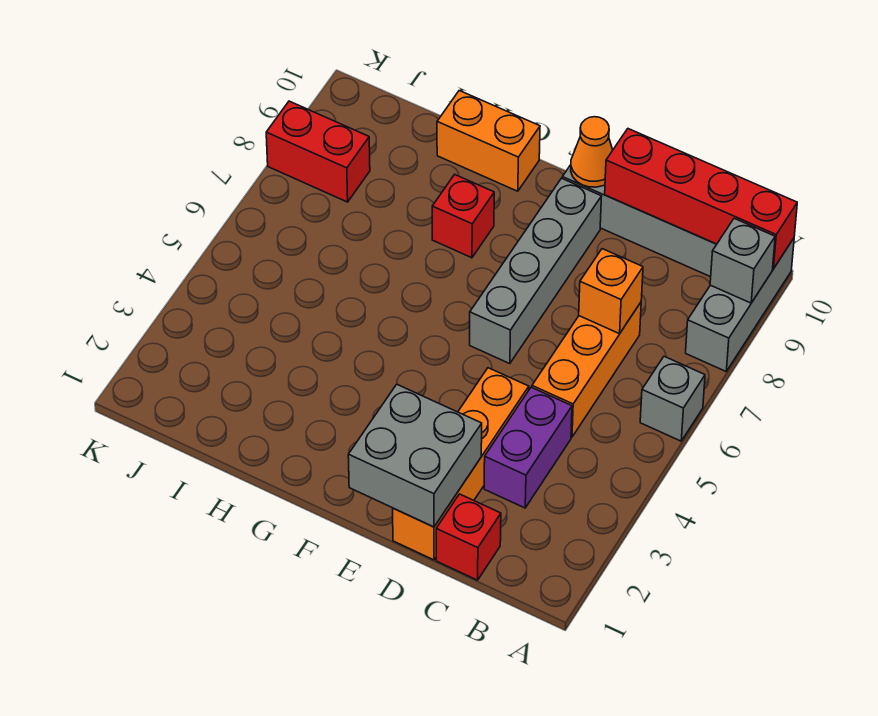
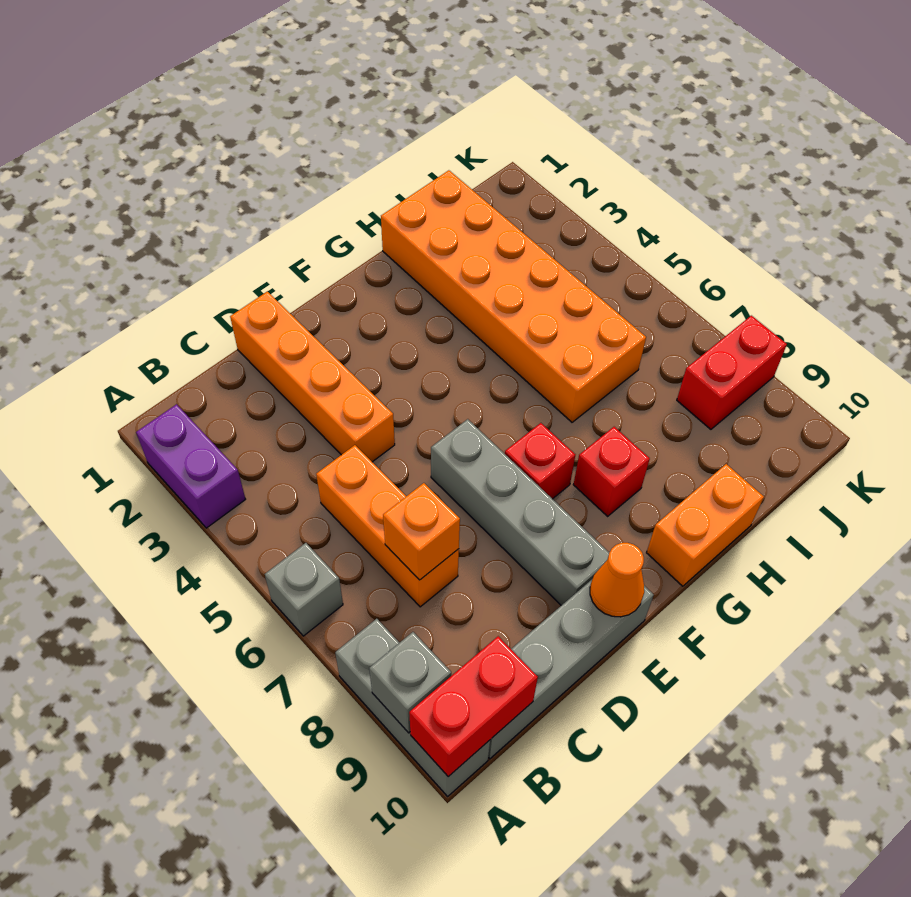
red brick A10:D10 level 2 -> red brick A10:B10 level 2
red brick C1 level 1 -> red brick F7 level 1
purple brick C3:C4 level 1 -> purple brick A2:A3 level 1
grey brick D1:E2 level 2 -> none
none -> orange brick H1:I6 level 1

